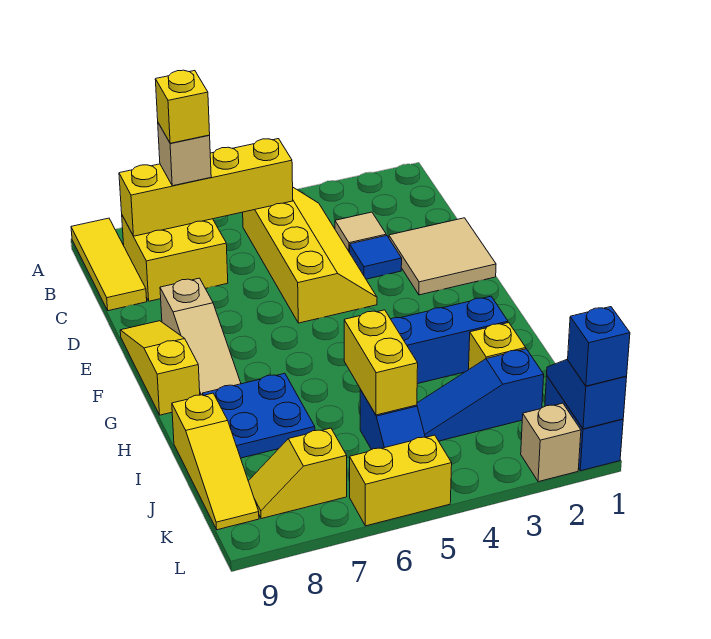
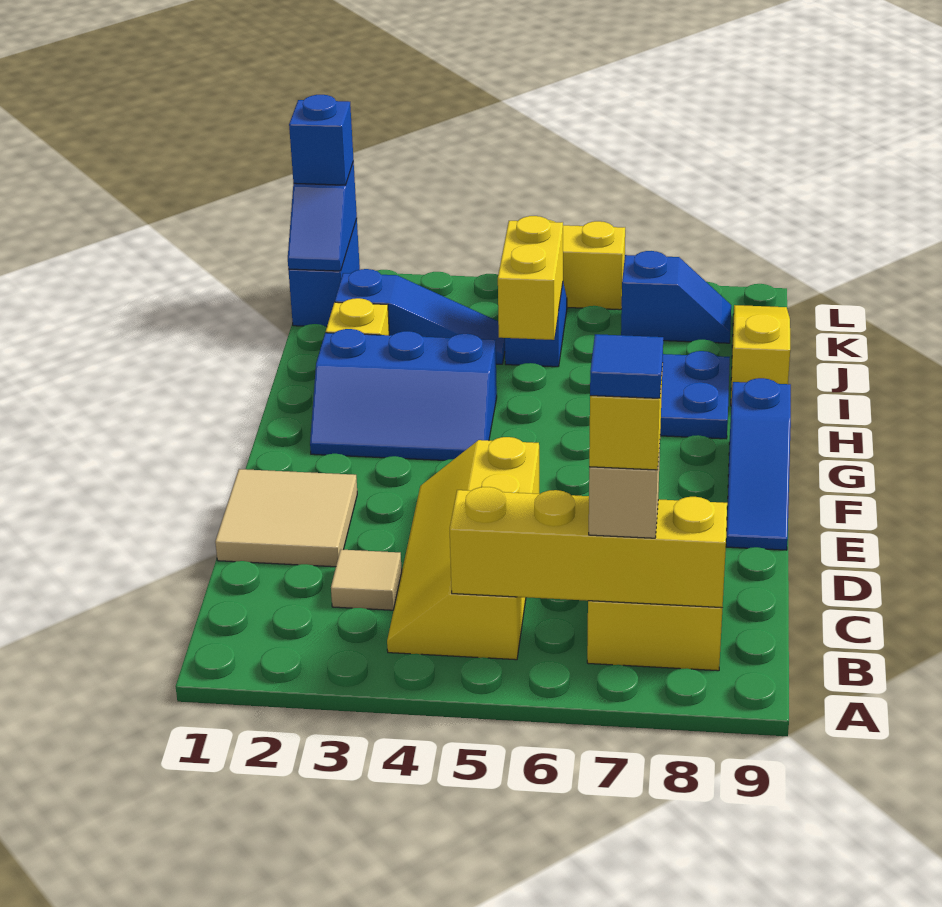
yellow tile A9:C9 level 1 -> none
blue tile D3 level 1 -> blue tile B7 level 5
tan slope E8:G8 level 1 top E -> none
yellow slope E9:G9 level 1 top G -> blue slope E9:G9 level 1 top G
yellow slope K7:K8 level 1 top 7 -> blue slope K7:K8 level 1 top 7
tan brick L2 level 1 -> none

